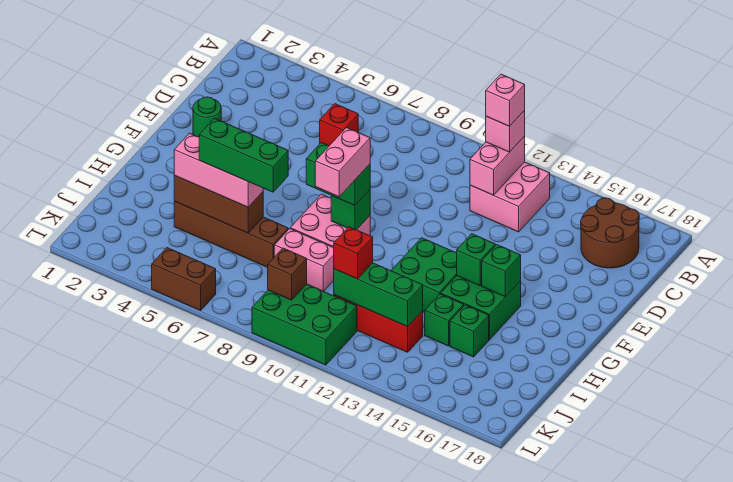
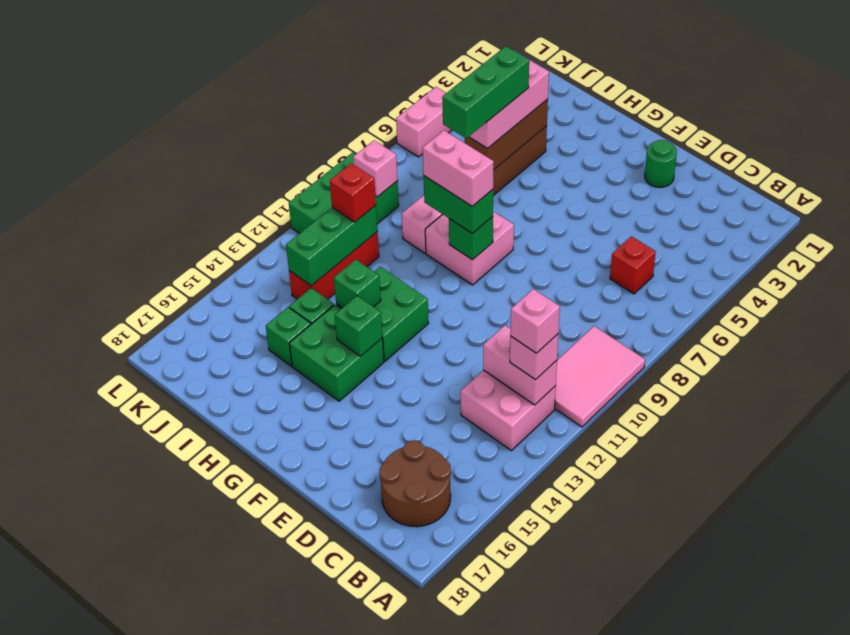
none -> pink tile A9:B11 level 1
green brick G8:G9 level 3 -> green brick G9:H9 level 3
green brick G15 level 2 -> green brick H13 level 2
brown brick K9 level 2 -> pink brick K9 level 2
brown brick L5:L6 level 1 -> pink brick L5:L6 level 1

